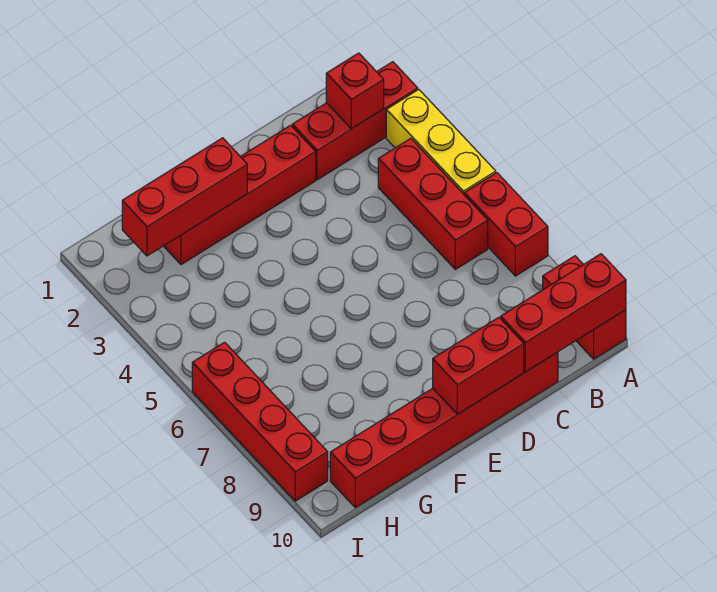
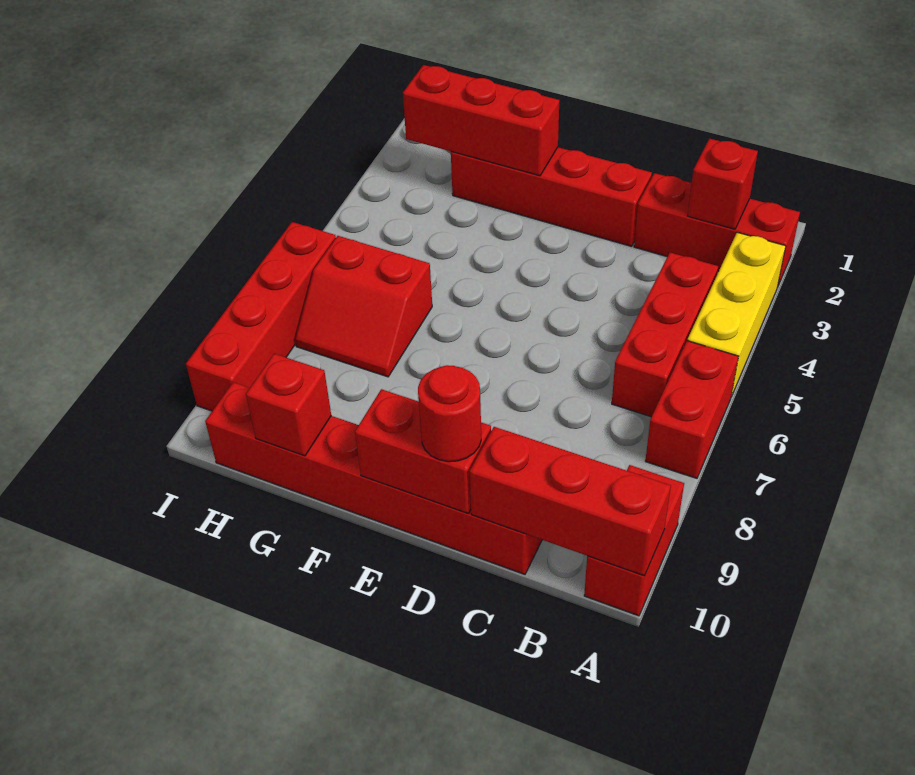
none -> red round brick D10 level 3
none -> red slope G6:H7 level 1 top 6
none -> red brick G10 level 2

